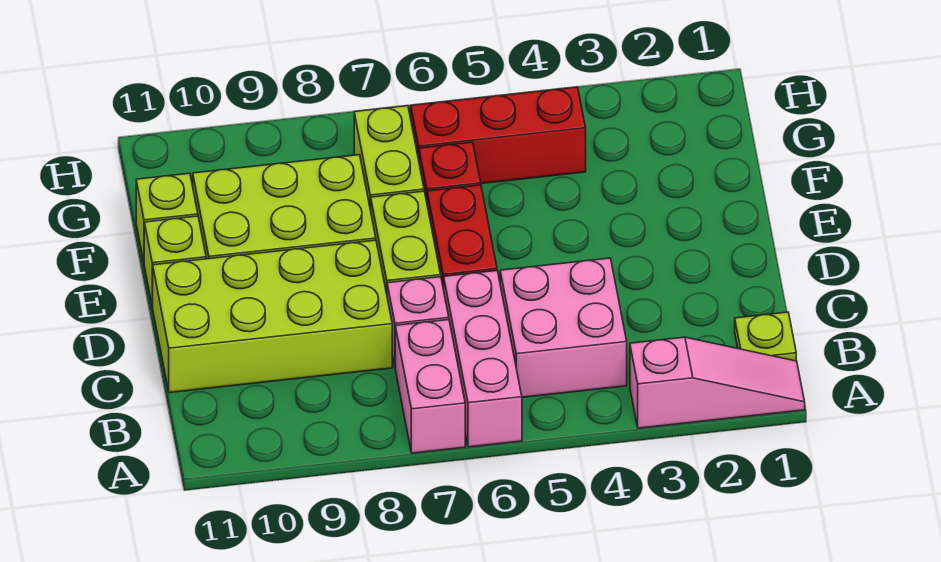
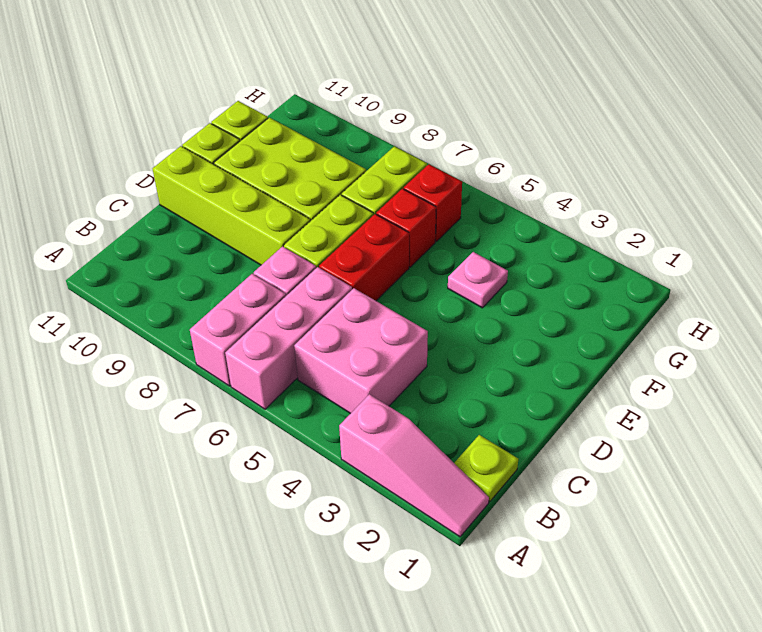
lime brick C8:D11 level 1 -> lime brick D8:D11 level 1
none -> pink plate F4 level 1
red brick G4:G6 level 1 -> red brick G6 level 1

